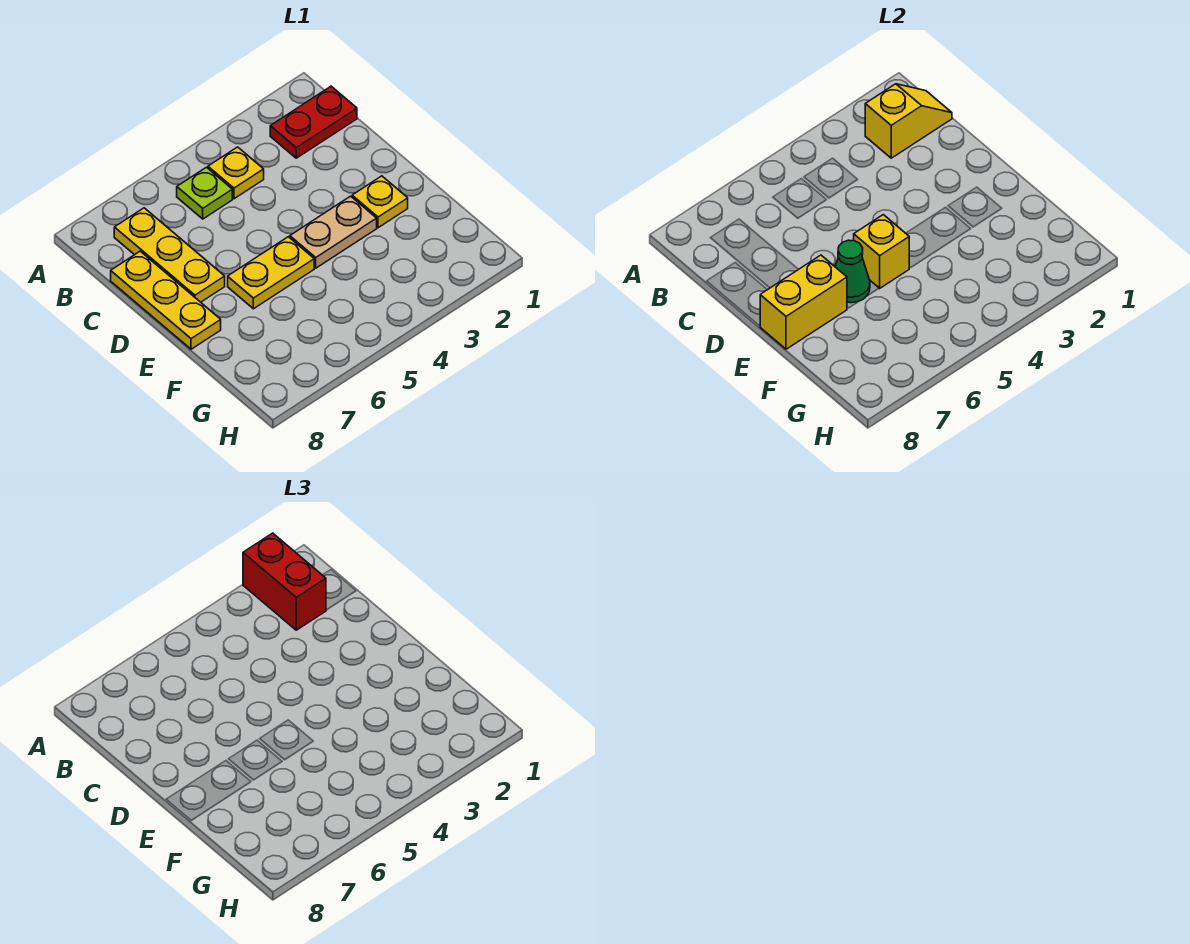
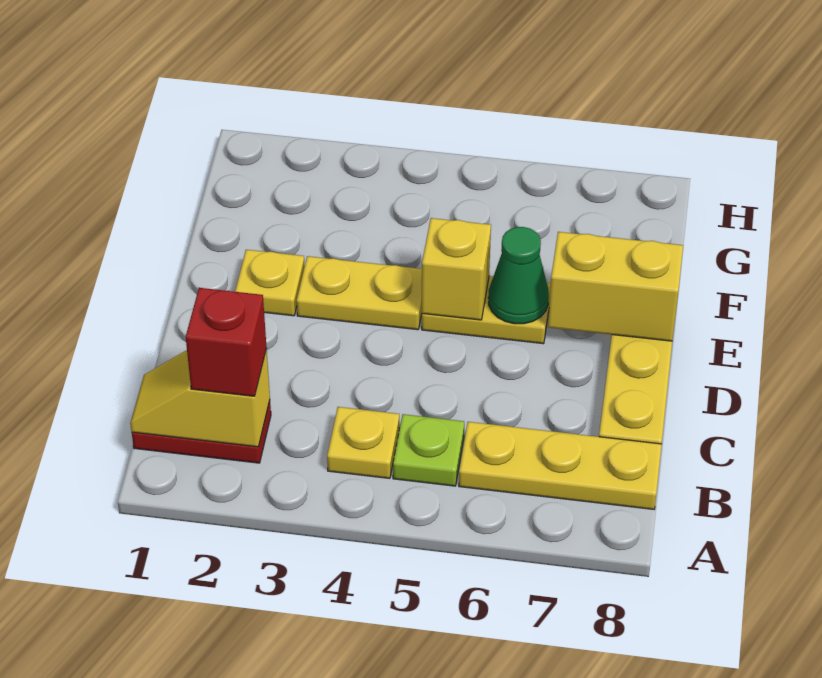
red brick A2:B2 level 3 -> red brick B2 level 3
yellow plate B7:D7 level 1 -> yellow plate B6:B8 level 1
tan plate E3:E4 level 1 -> yellow plate E3:E4 level 1

